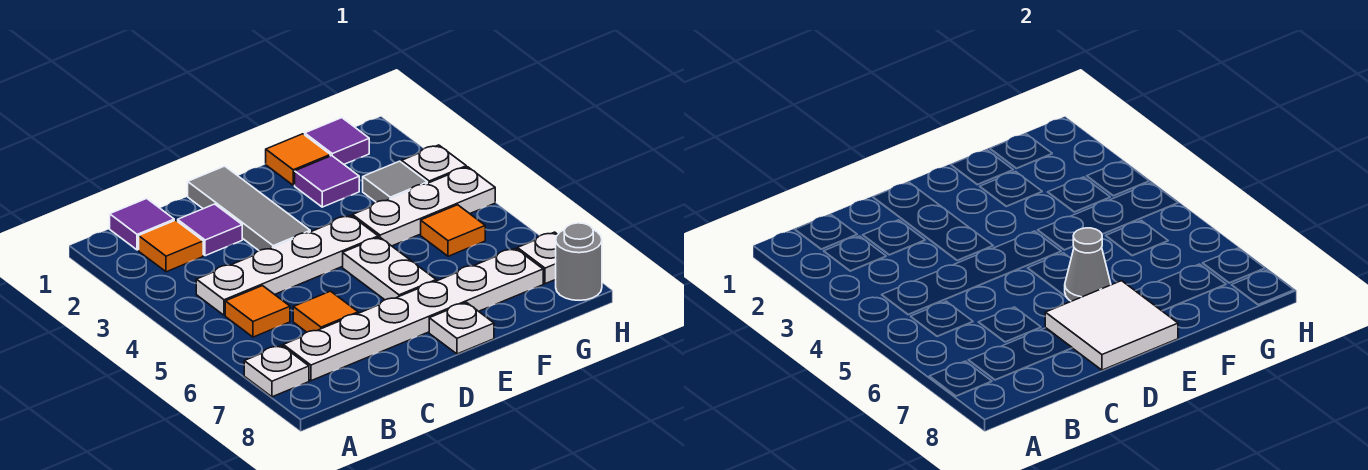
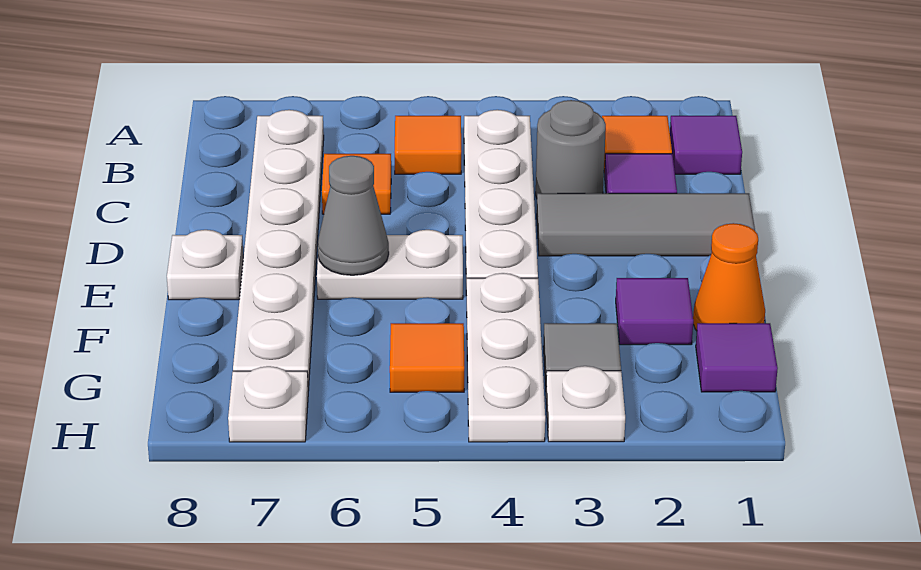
white plate A7 level 1 -> none
white tile D7:E8 level 2 -> none
orange tile F1 level 1 -> orange cone F1 level 1
grey round brick H8 level 1 -> grey round brick C3 level 1

